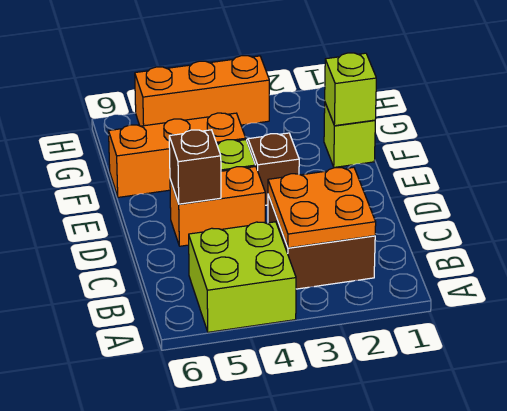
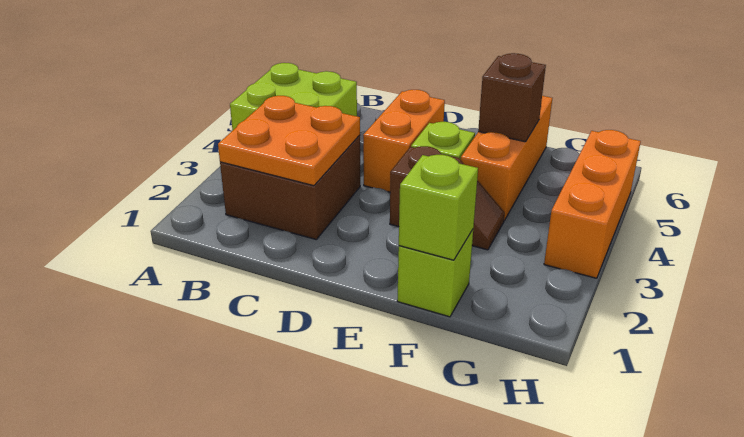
brown brick D5 level 2 -> brown brick F5 level 2

